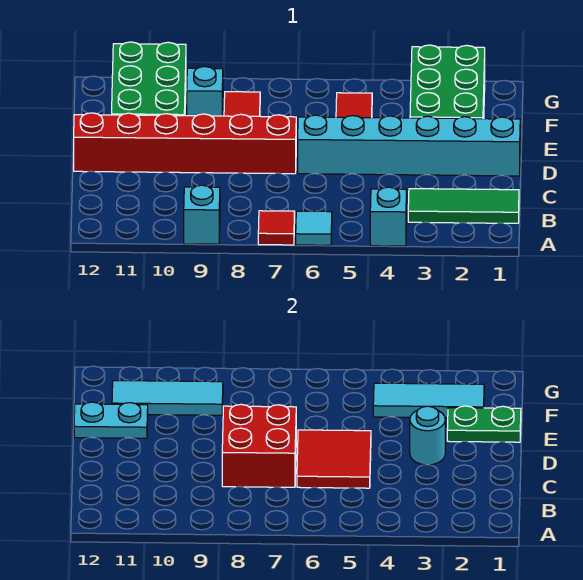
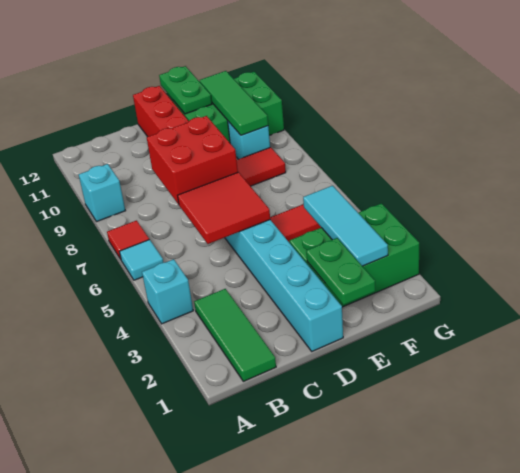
cyan round brick D3 level 2 -> none
cyan plate E11:E12 level 2 -> green plate E11:E12 level 2
cyan tile F9:F11 level 2 -> green tile F9:F11 level 2

